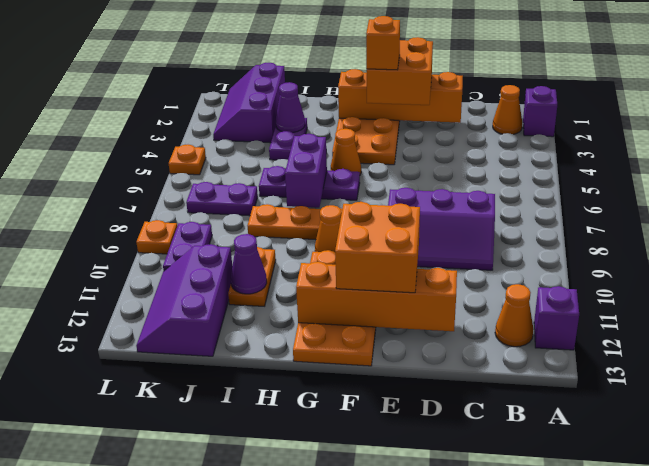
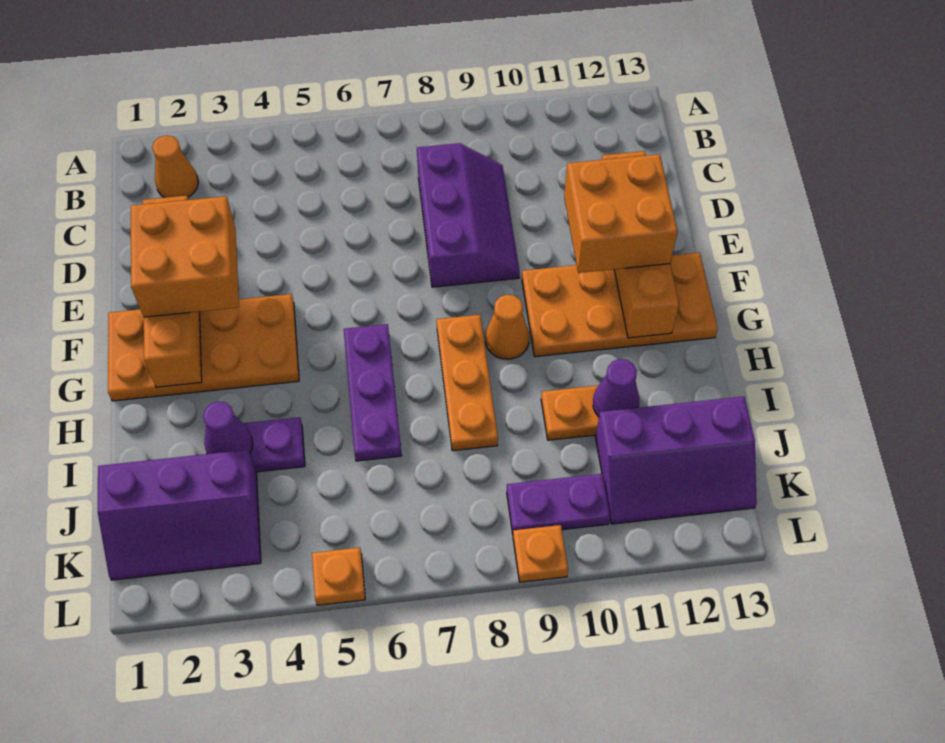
purple brick A2 level 1 -> none
purple brick A12 level 1 -> none
orange cone B12 level 1 -> none
orange brick F3 level 4 -> none
orange cone G5 level 1 -> none
purple brick H6:H7 level 2 -> none
purple plate J7:K7 level 1 -> none

